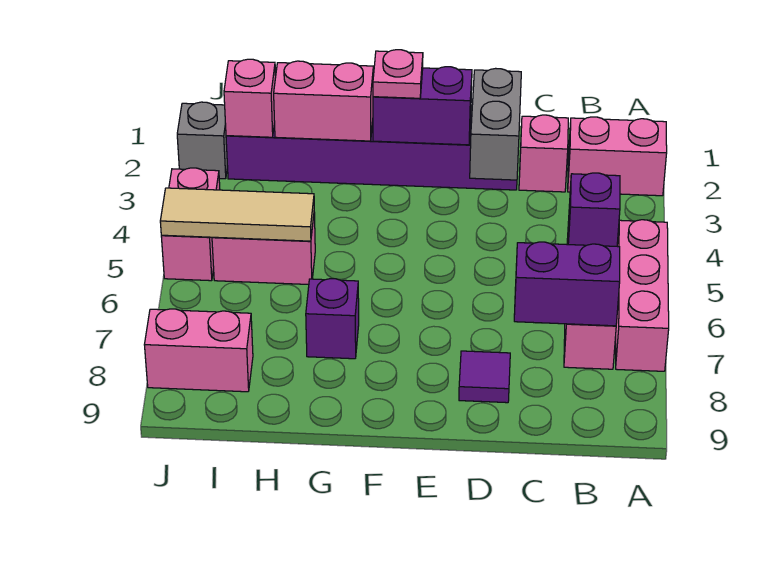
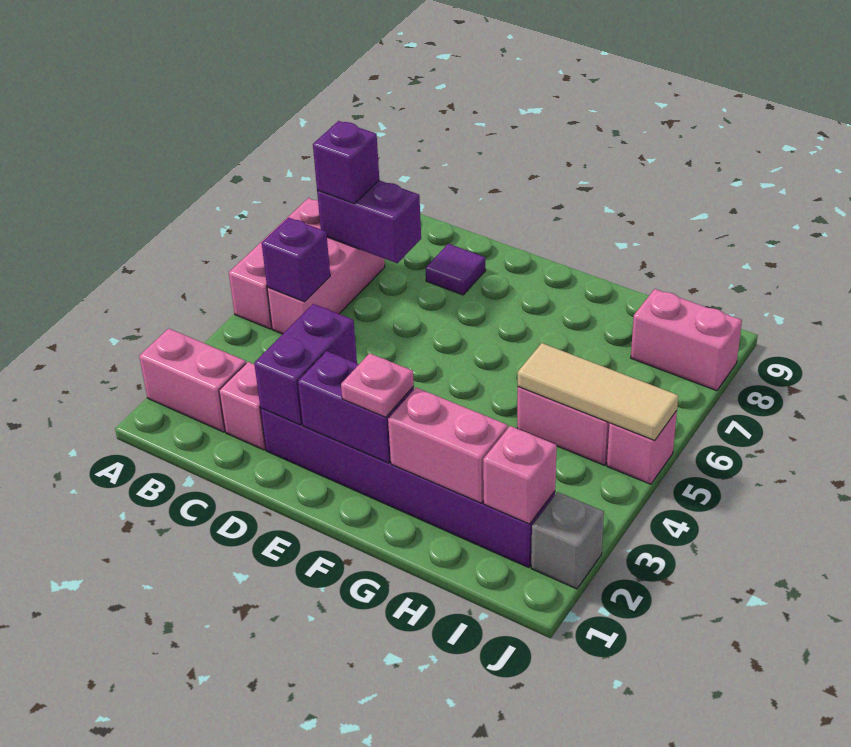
grey brick D2:D3 level 2 -> purple brick D2:D3 level 2
purple brick G7 level 1 -> purple brick B7 level 3
pink brick J4:J5 level 1 -> pink brick J5 level 1

